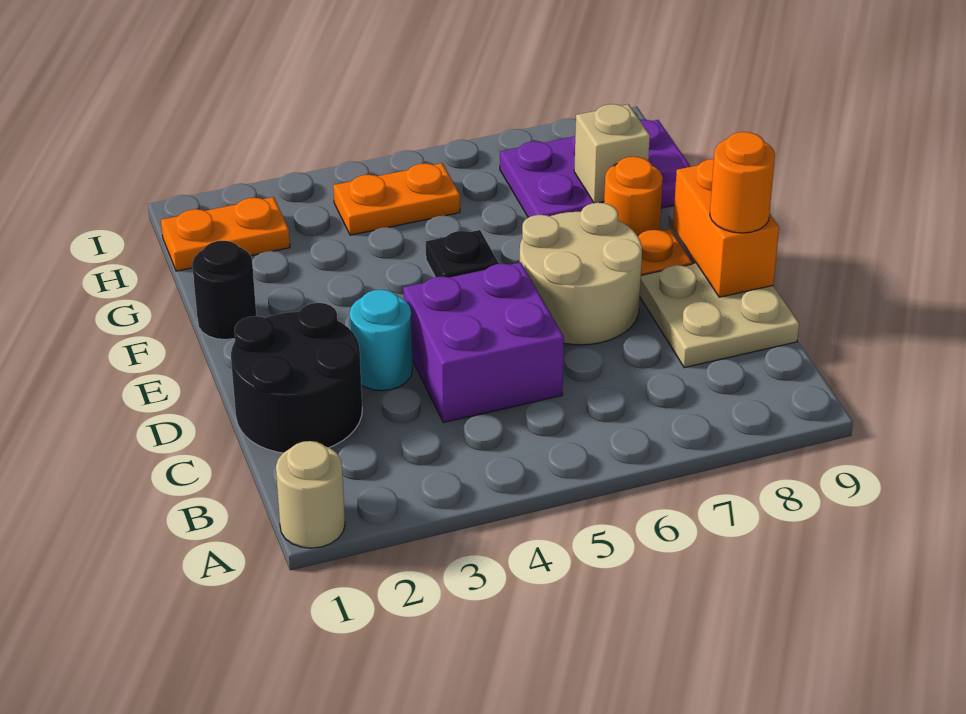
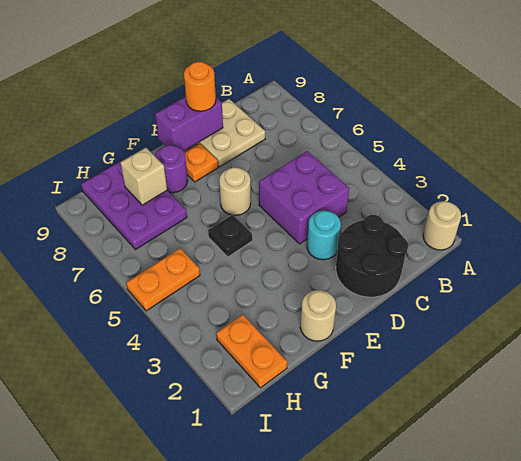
tan round brick D6:E7 level 1 -> tan round brick E6 level 1
orange brick D9:E9 level 2 -> purple brick D9:E9 level 2
black round brick F1 level 1 -> tan round brick F1 level 1
orange round brick F8 level 1 -> purple round brick F8 level 1
orange plate H4:H5 level 1 -> orange plate H5:I5 level 1

